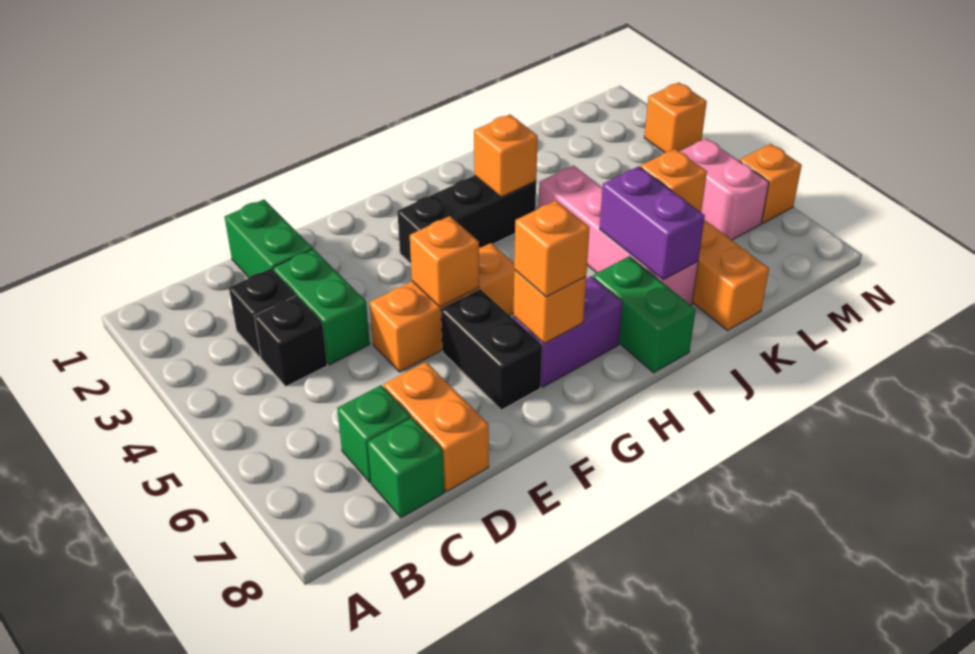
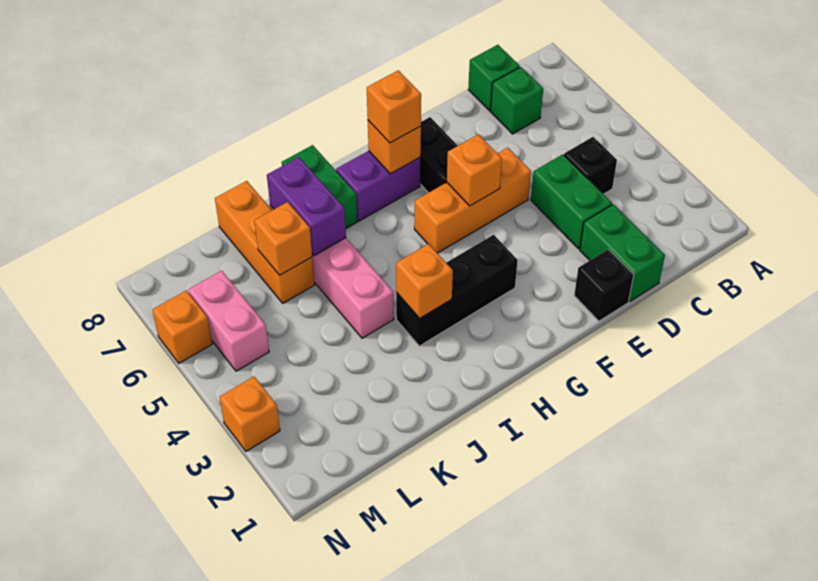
black brick C3 level 1 -> black brick E1 level 1
orange brick D7:D8 level 1 -> none

